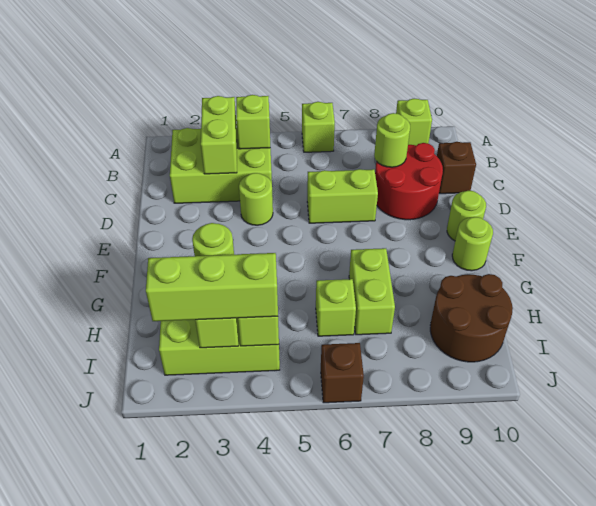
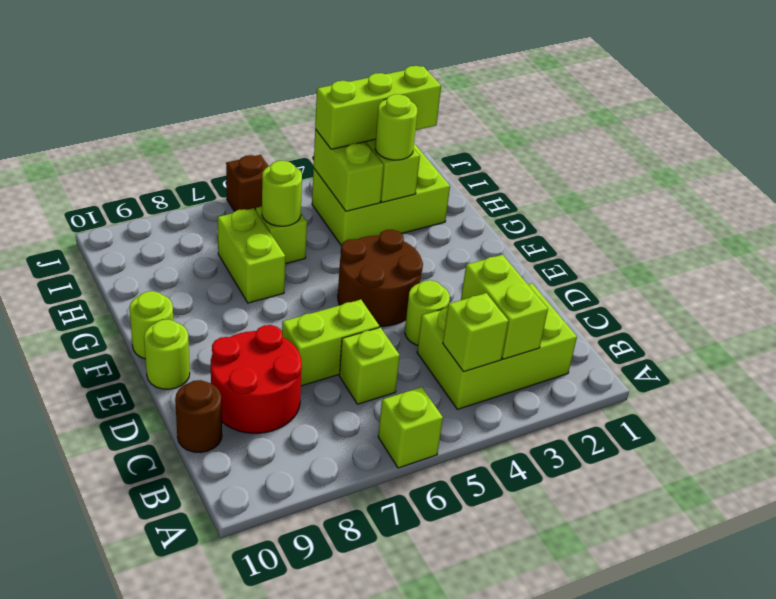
lime brick A9 level 1 -> lime brick C6 level 1
lime round brick C8 level 2 -> lime round brick H6 level 2
brown brick C10 level 1 -> brown round brick C10 level 1
brown round brick H9:I10 level 1 -> brown round brick E4:F5 level 1

